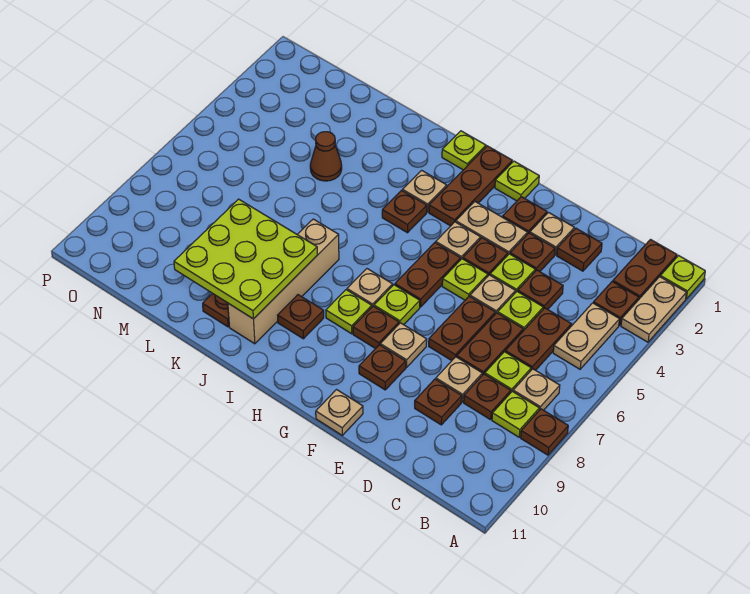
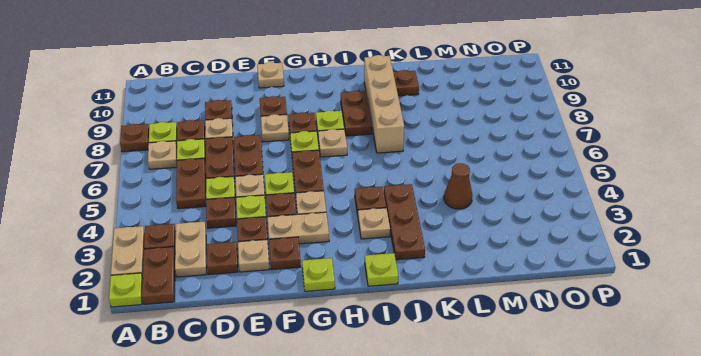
tan plate B4:B5 level 1 -> tan plate C2:C3 level 1
brown plate H1:H3 level 1 -> brown plate J2:J4 level 1
brown plate I9 level 1 -> brown plate I8:I9 level 1
lime plate J8:L10 level 2 -> none

